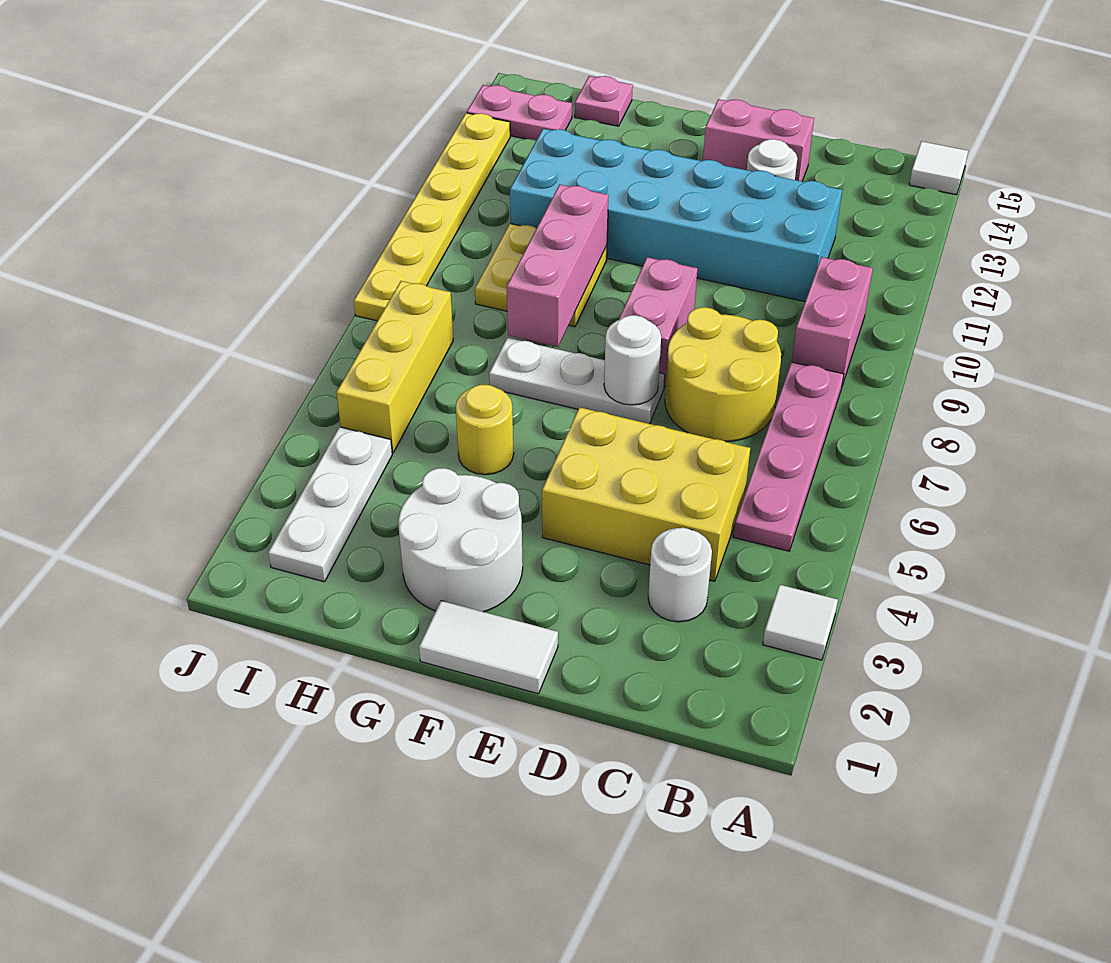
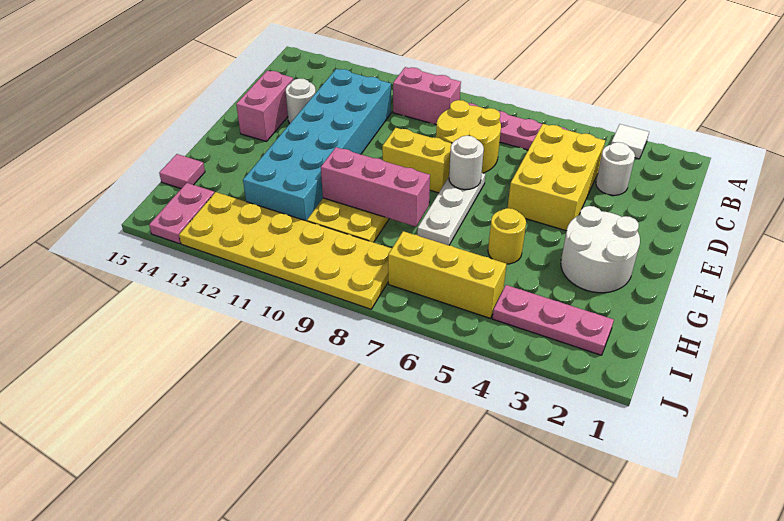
white tile A15 level 1 -> none
white tile E1:F1 level 1 -> none
pink brick E8:E9 level 1 -> yellow brick E8:E9 level 1
pink plate H15 level 1 -> pink tile H15 level 1
white plate I2:I4 level 1 -> pink plate I2:I4 level 1
yellow plate J8:J13 level 1 -> yellow plate I8:J13 level 1

